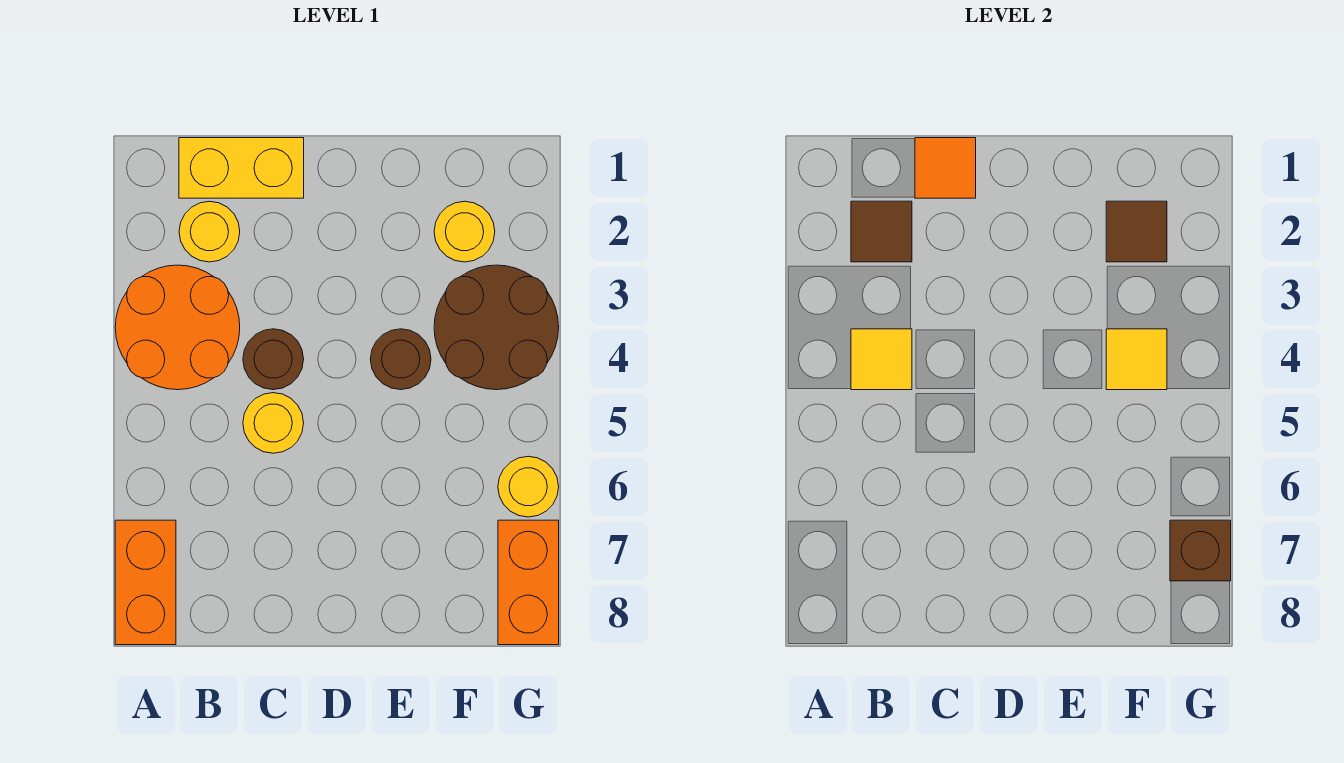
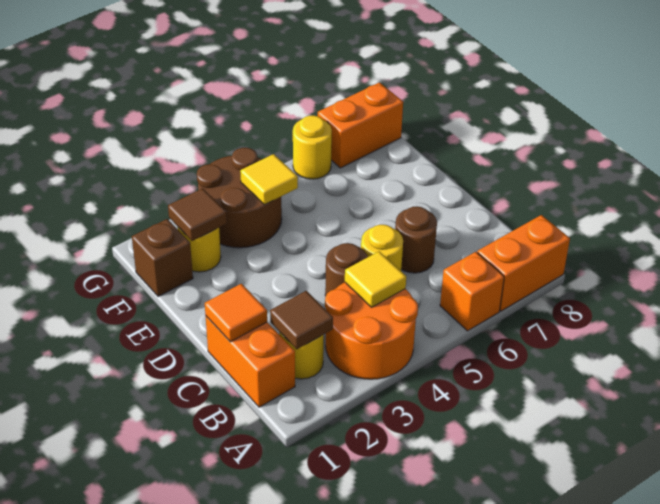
none -> orange brick A6 level 1
yellow brick B1:C1 level 1 -> orange brick B1:C1 level 1
brown round brick E4 level 1 -> brown round brick C6 level 1
brown brick G7 level 2 -> brown brick F1 level 1

